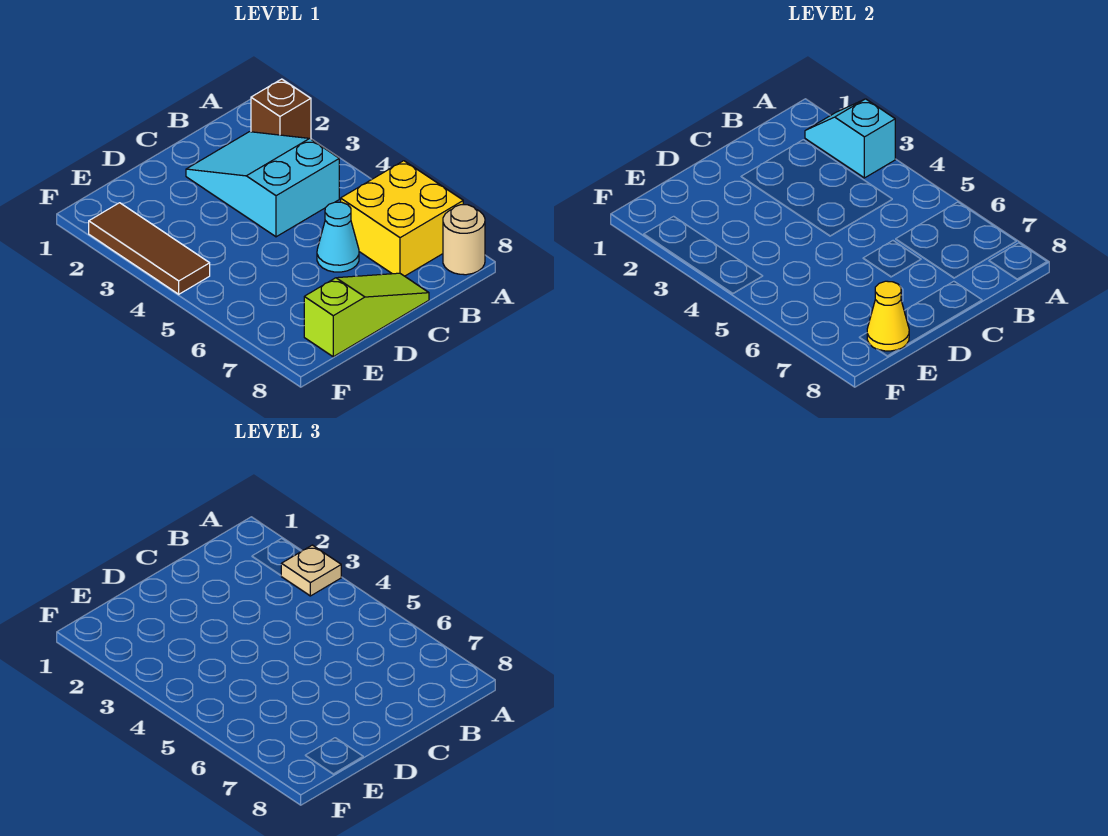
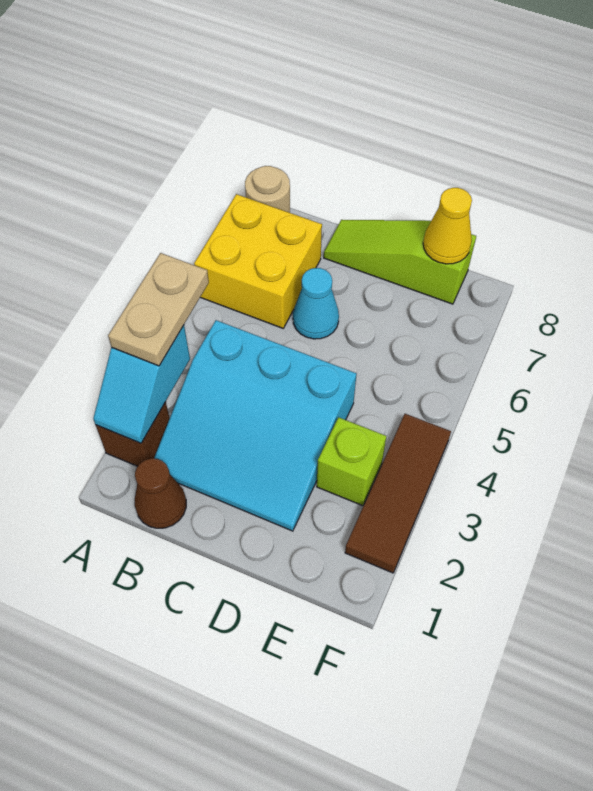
tan plate A3 level 3 -> tan plate A3:A4 level 3
none -> brown cone B1 level 1
cyan slope B2:C4 level 1 top 4 -> cyan slope B2:D4 level 1 top 4
none -> lime brick E3 level 1

